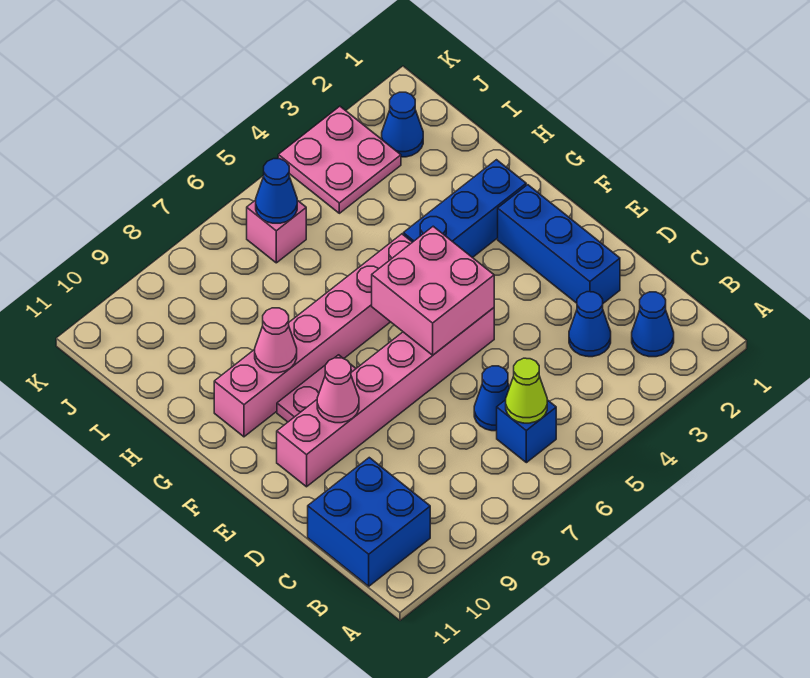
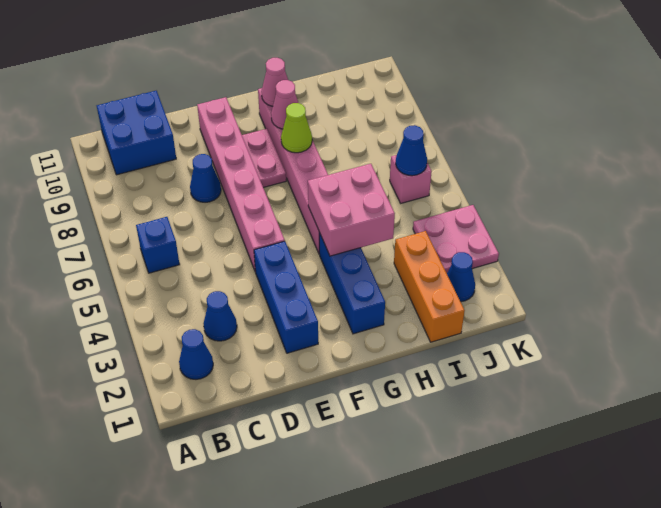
lime cone B6 level 2 -> lime cone G8 level 2
blue cone C6 level 1 -> blue cone D8 level 1
blue brick D2:F2 level 1 -> blue brick E2:E4 level 1
pink brick E5:F6 level 2 -> pink brick G4:H5 level 2
pink cone E9 level 2 -> pink cone G10 level 2
none -> orange brick I1:I3 level 1

